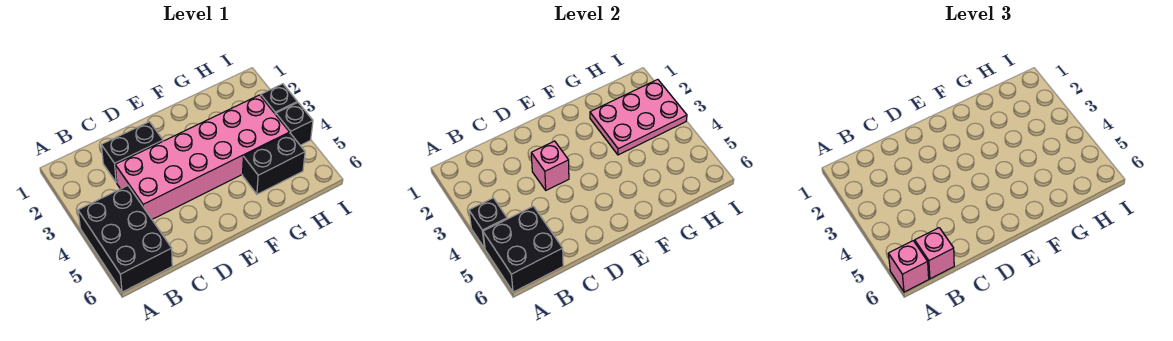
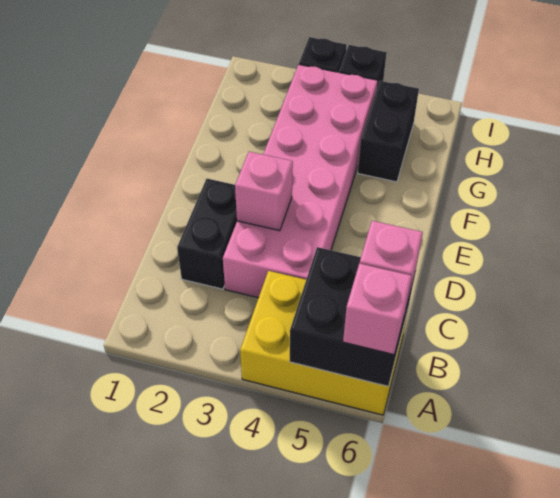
black brick A4:B6 level 1 -> yellow brick A4:B6 level 1
black brick A4 level 2 -> none
pink plate G2:I3 level 2 -> none

